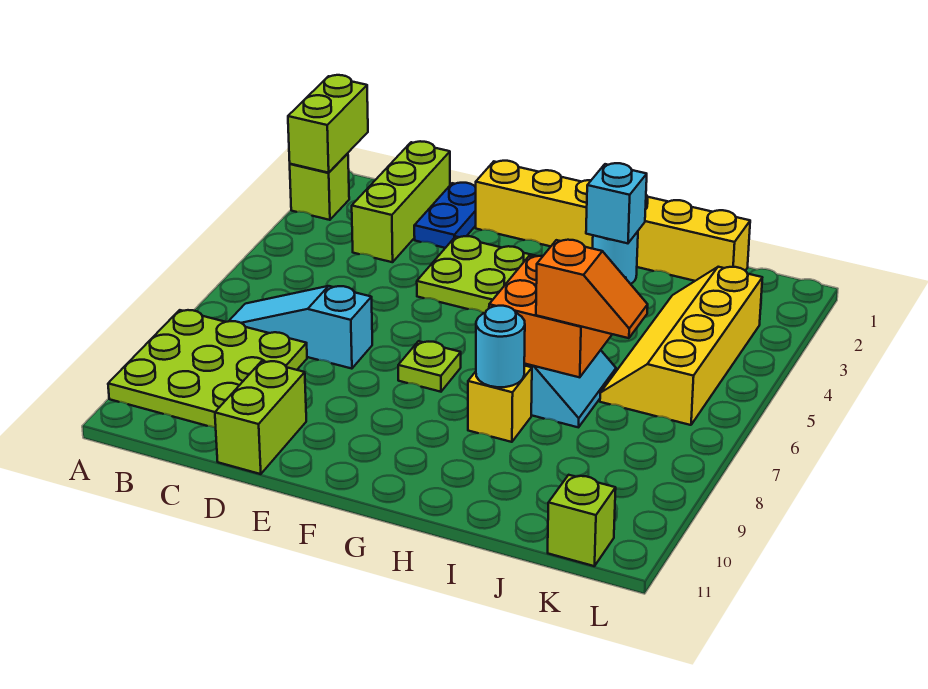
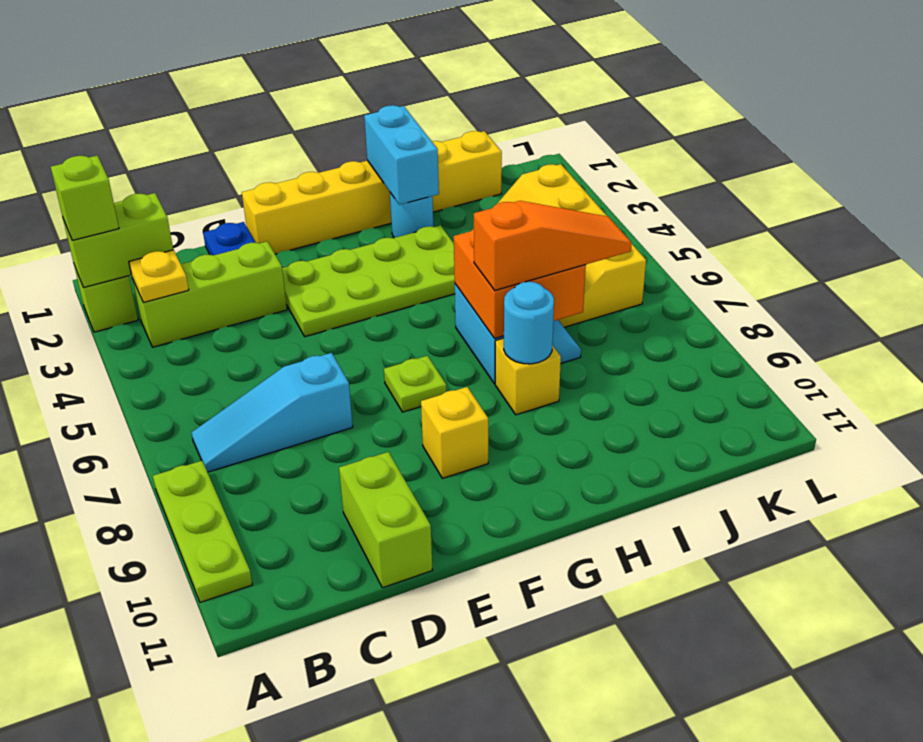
lime brick A1:A2 level 2 -> lime brick A2:B2 level 2
lime plate A8:C10 level 1 -> lime plate A8:A10 level 1
none -> yellow plate B3 level 2
lime brick C1:C3 level 1 -> lime brick B3:D3 level 1
none -> yellow brick F9 level 1
cyan brick H2 level 2 -> cyan brick H1:H2 level 2
orange slope I7:J7 level 3 top I -> orange slope H7:J7 level 3 top H
lime brick K11 level 1 -> lime brick A2 level 3

